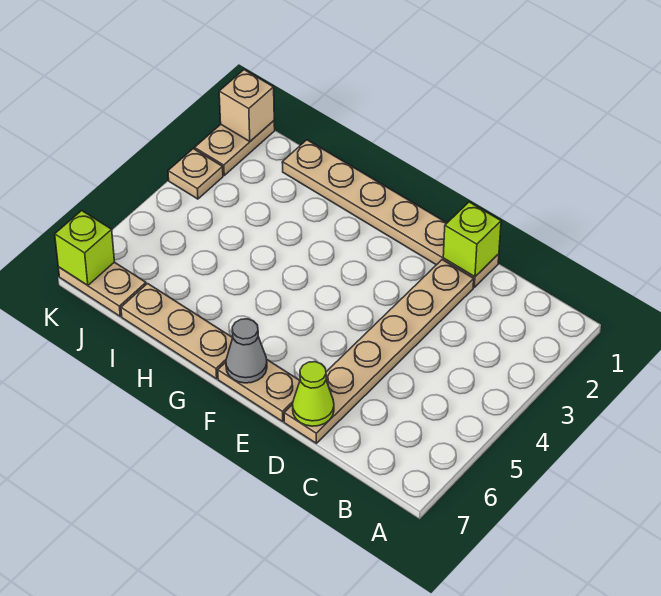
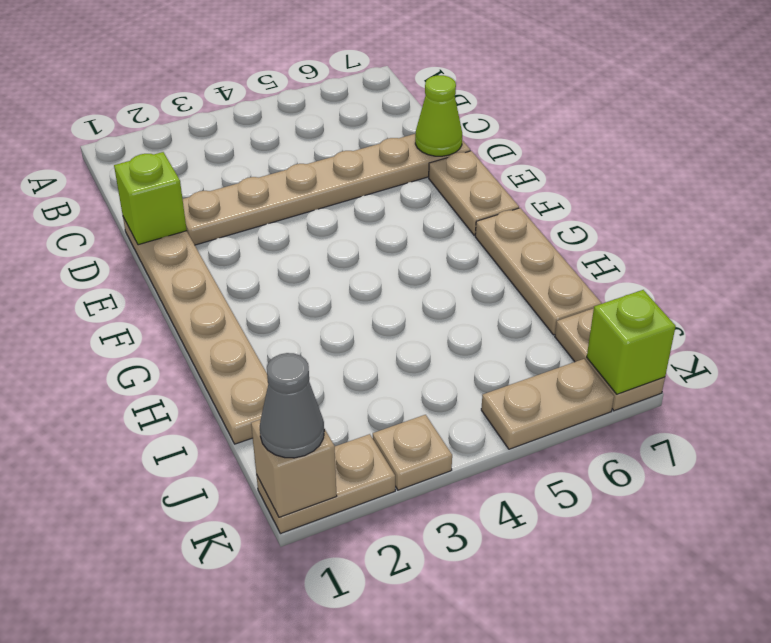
grey cone F7 level 2 -> grey cone K1 level 3
none -> tan plate K5:K6 level 1

